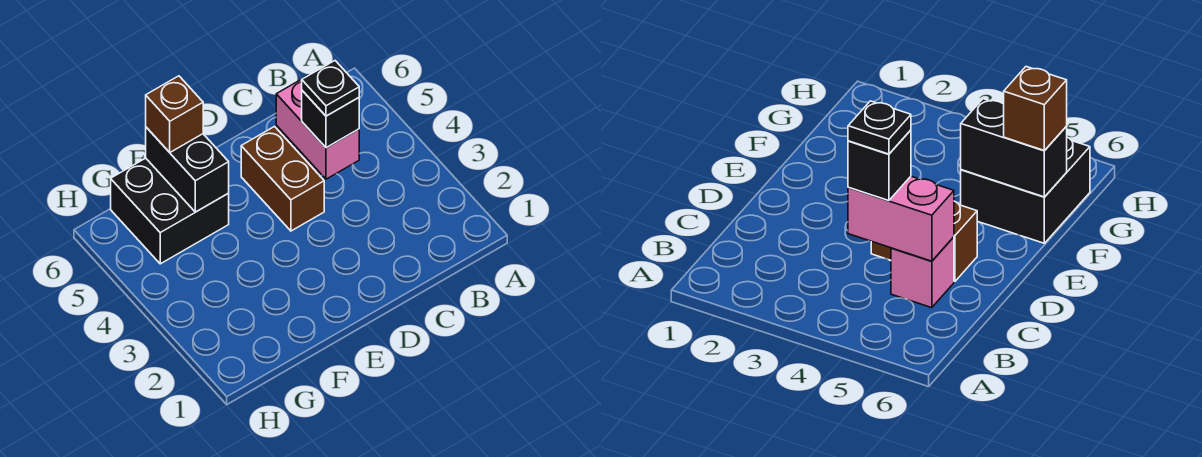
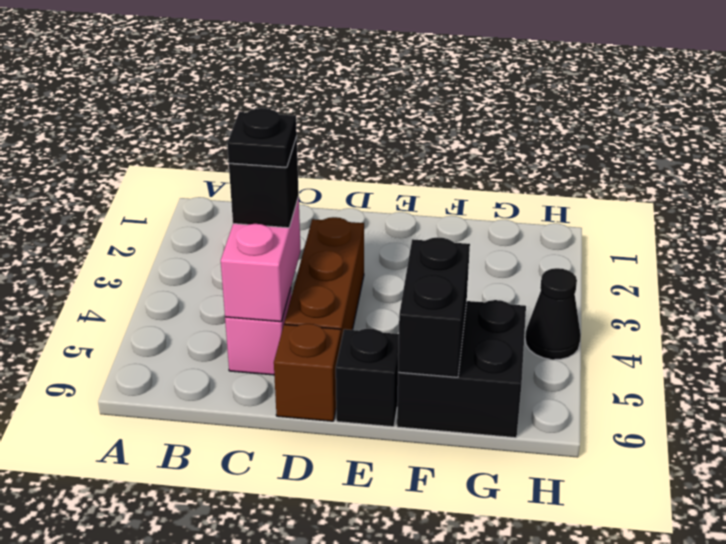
brown brick D4:D5 level 1 -> brown brick D3:D5 level 1
none -> black brick E6 level 1
brown brick F6 level 3 -> brown brick D6 level 1
none -> black cone H4 level 1

